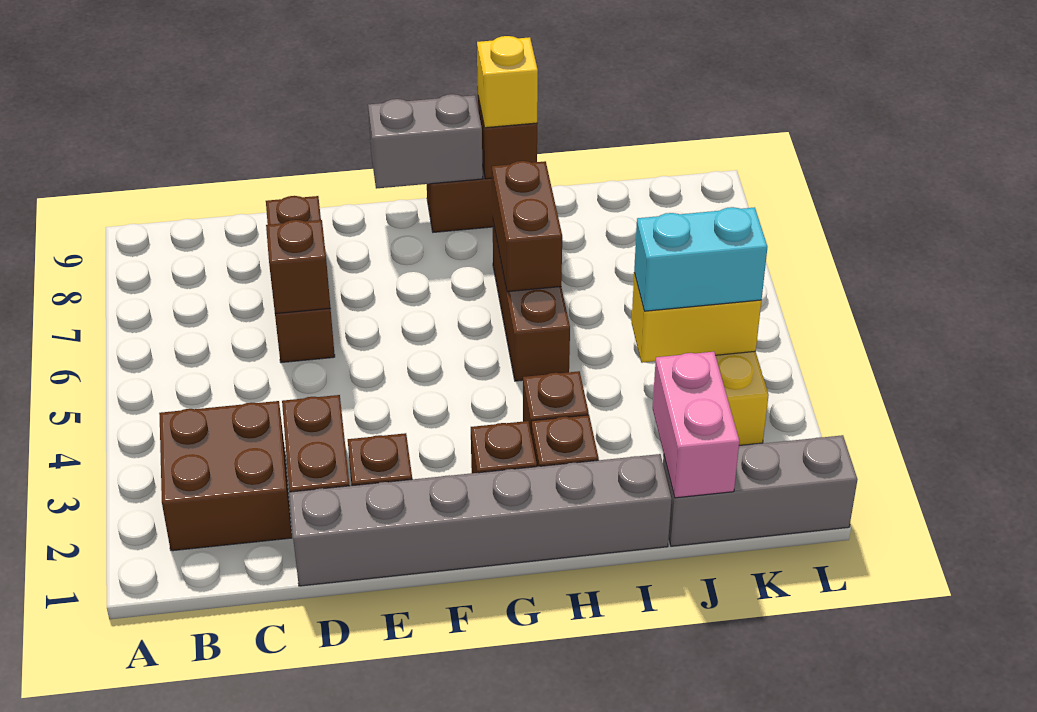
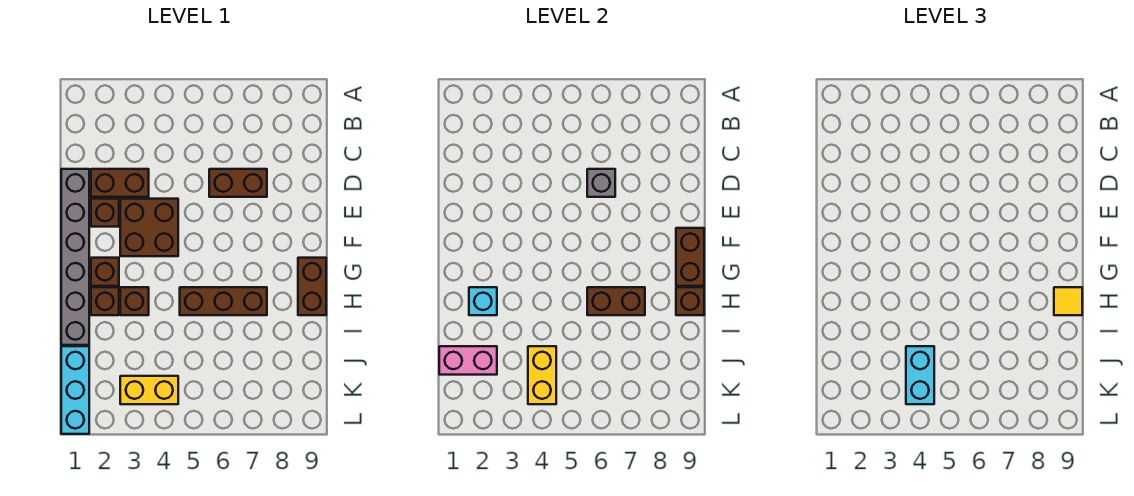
brown brick B2:C3 level 1 -> brown brick E3:F4 level 1
brown brick D6:D8 level 1 -> brown brick D6:D7 level 1
brown brick D6 level 2 -> grey brick D6 level 2
grey brick F9:G9 level 2 -> brown brick F9:G9 level 2
none -> cyan brick H2 level 2
yellow brick H9 level 3 -> yellow tile H9 level 3
grey brick J1:L1 level 1 -> cyan brick J1:L1 level 1

